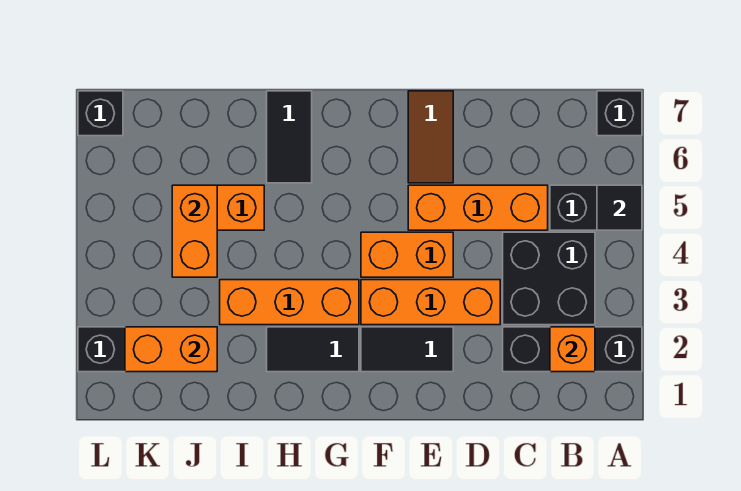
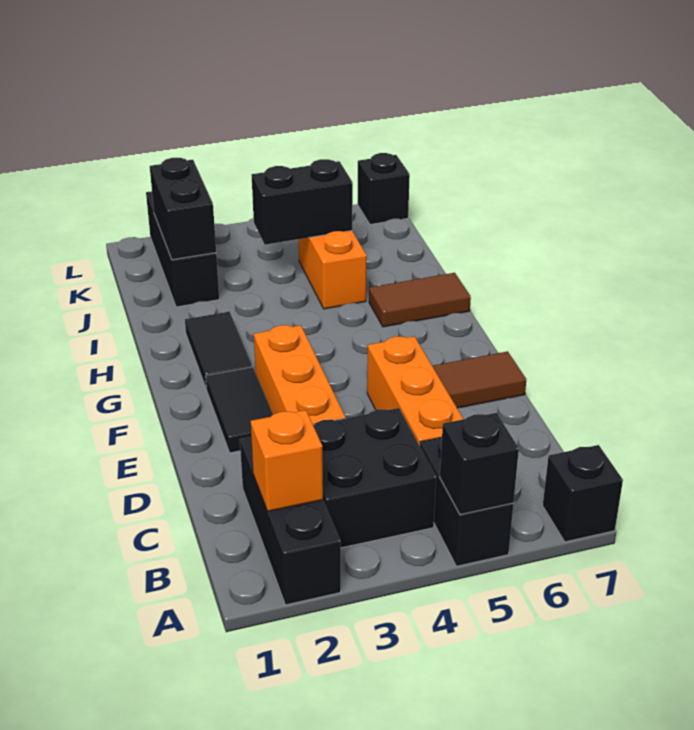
black tile A5 level 2 -> black brick A5 level 2
orange brick E4:F4 level 1 -> none
orange brick G3:I3 level 1 -> none
black tile H6:H7 level 1 -> brown tile H6:H7 level 1
orange brick J2:K2 level 2 -> black brick J2:K2 level 2
orange brick J4:J5 level 2 -> black brick J4:J5 level 2

